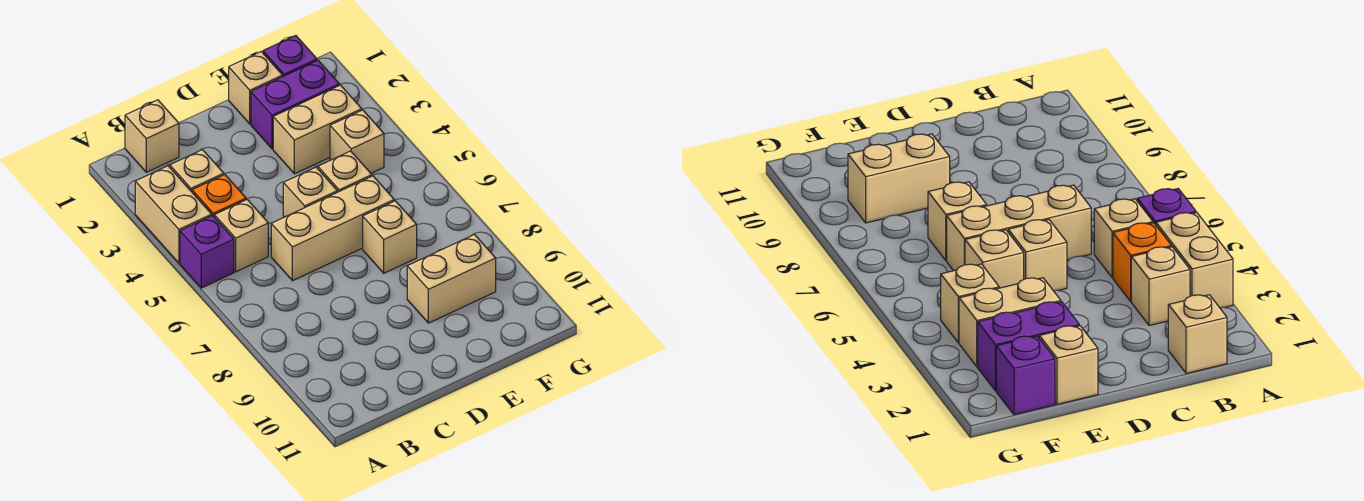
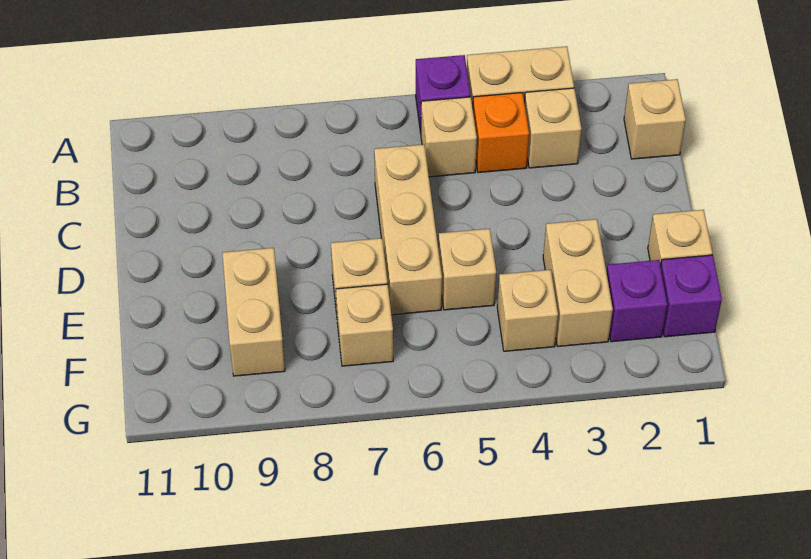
tan brick D5 level 1 -> tan brick F7 level 1
purple brick E2:F2 level 1 -> purple brick F2 level 1

